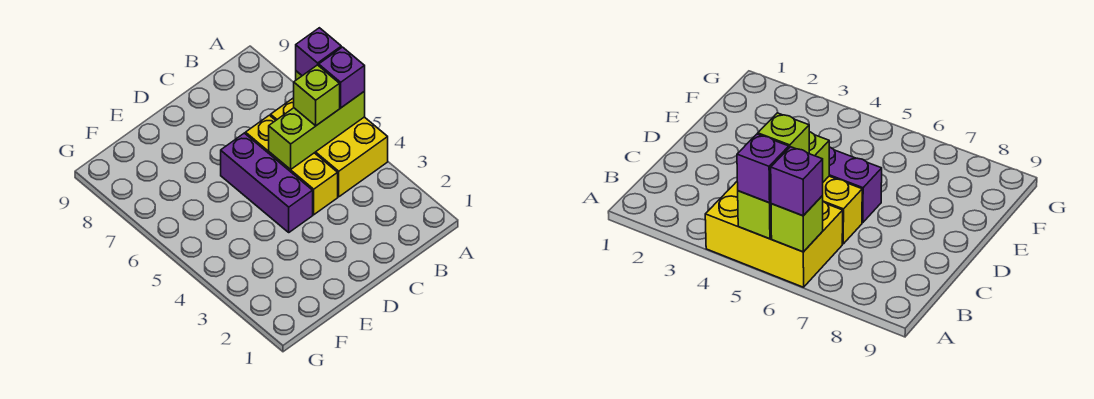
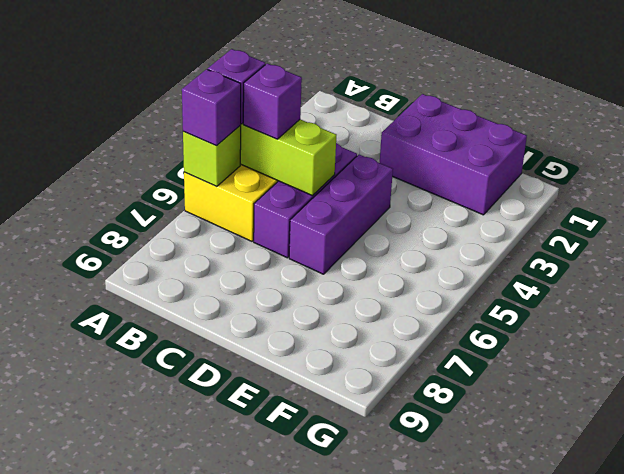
lime brick B5 level 3 -> purple brick B5 level 3
yellow brick C4:C6 level 1 -> purple brick C4:C6 level 1
none -> purple brick D1:F2 level 1

